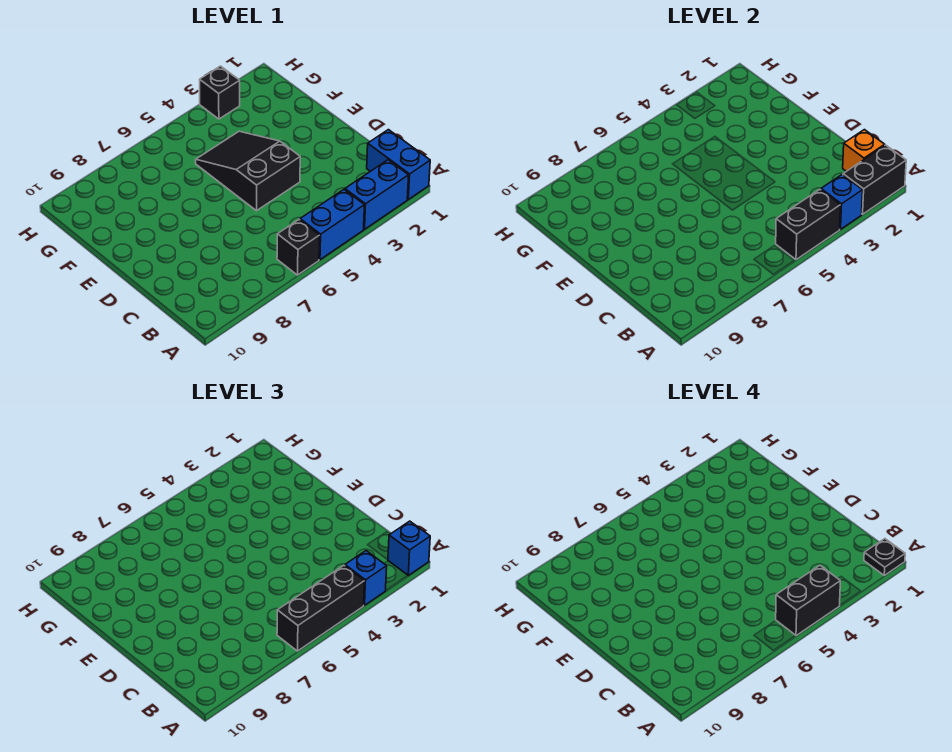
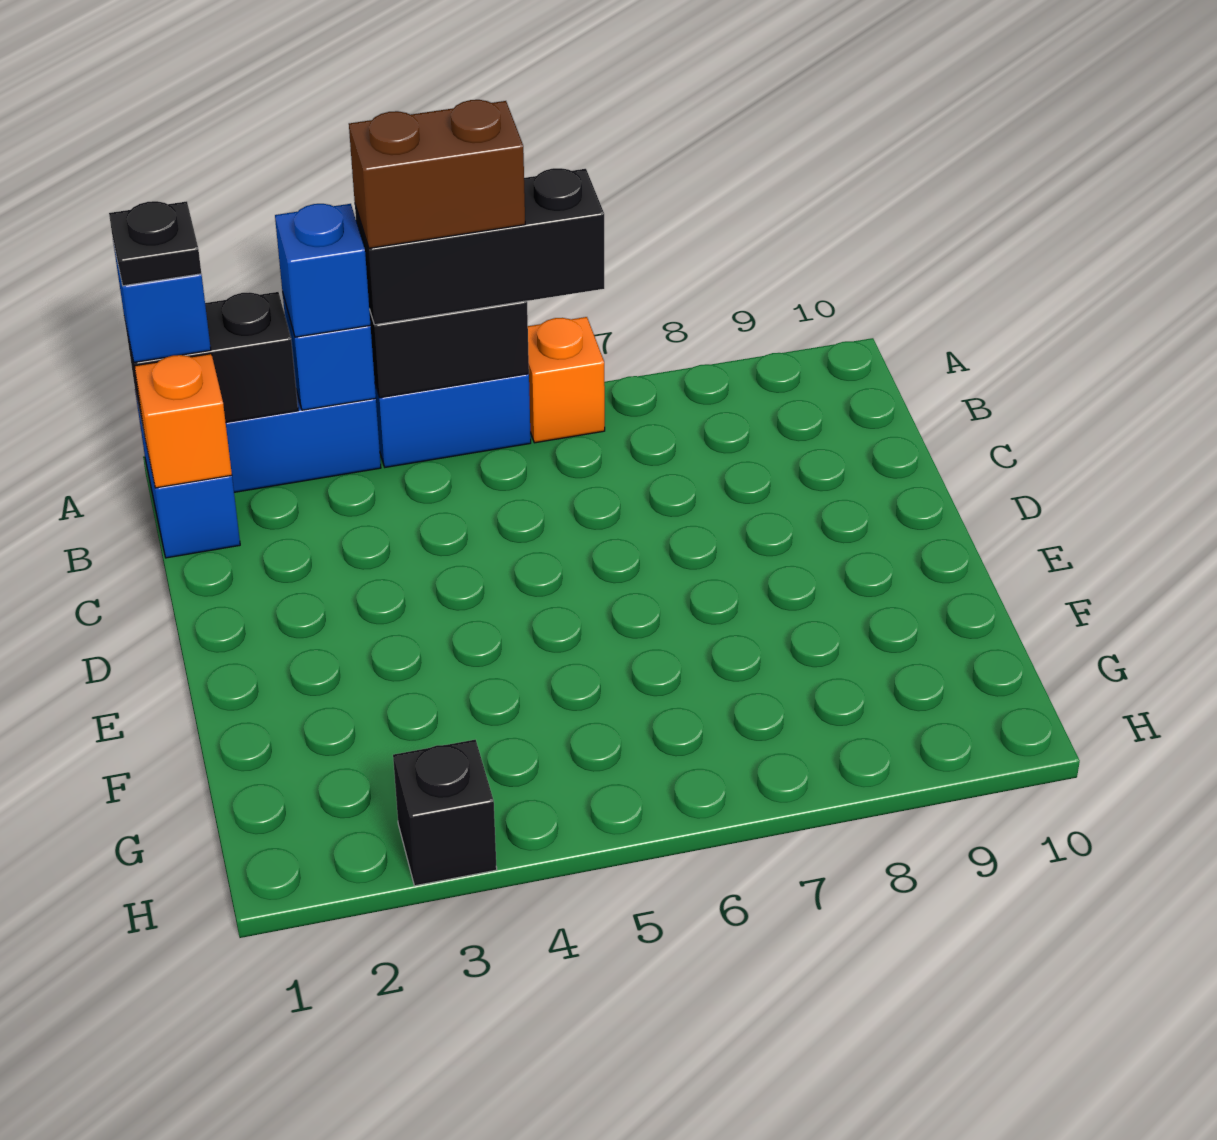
black brick A4:A5 level 4 -> brown brick A4:A5 level 4
black brick A6 level 1 -> orange brick A6 level 1
black slope D4:F5 level 1 top D -> none

